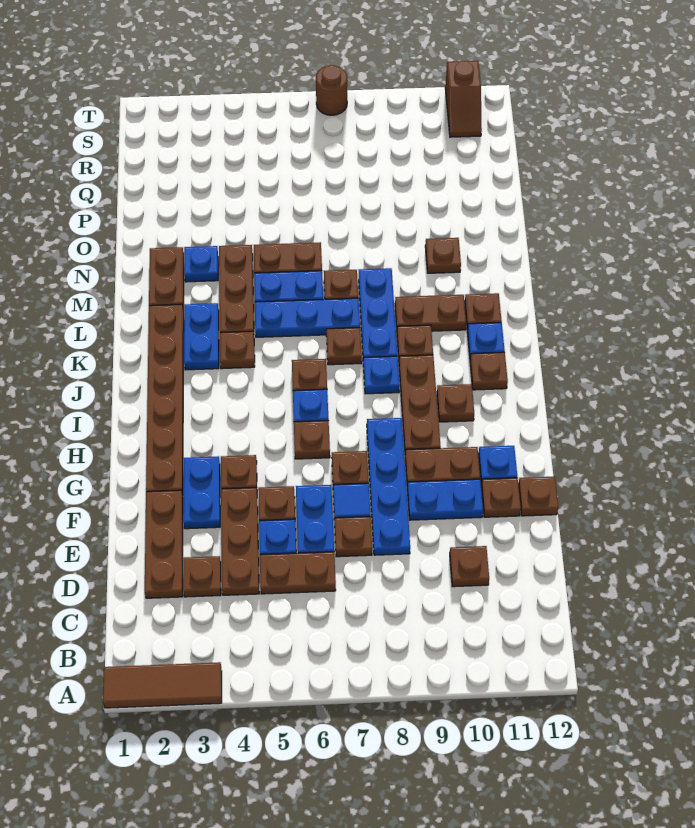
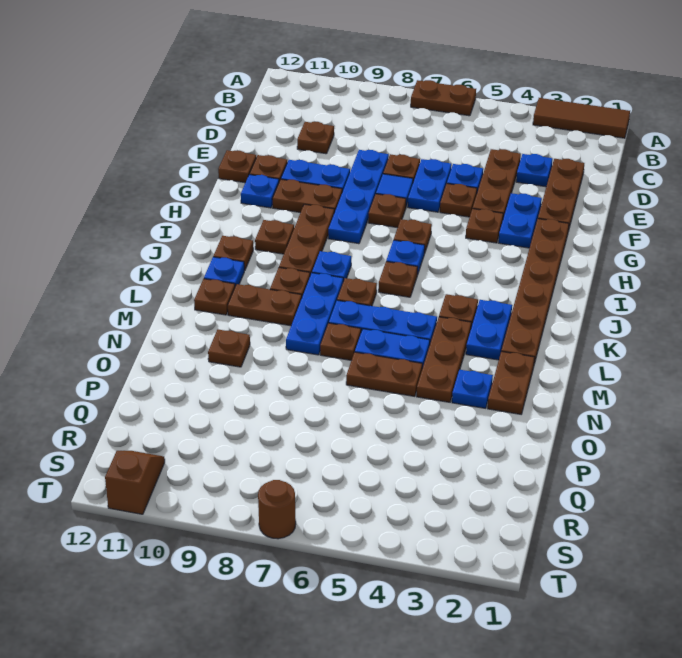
brown plate D3 level 1 -> blue plate D3 level 1
brown plate D5:D6 level 1 -> brown plate A6:A7 level 1

